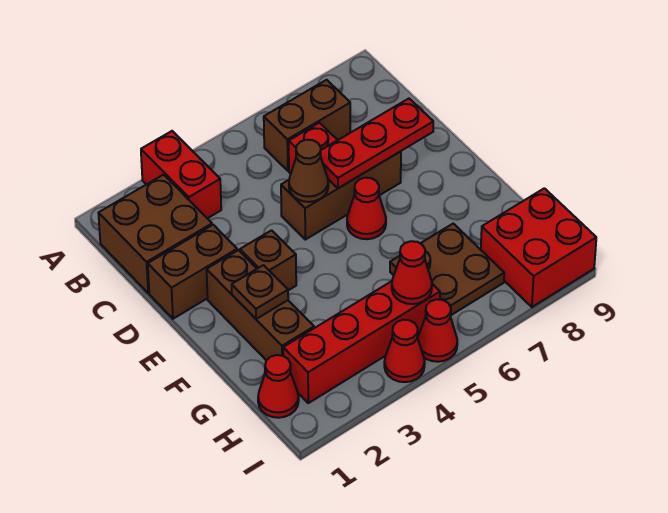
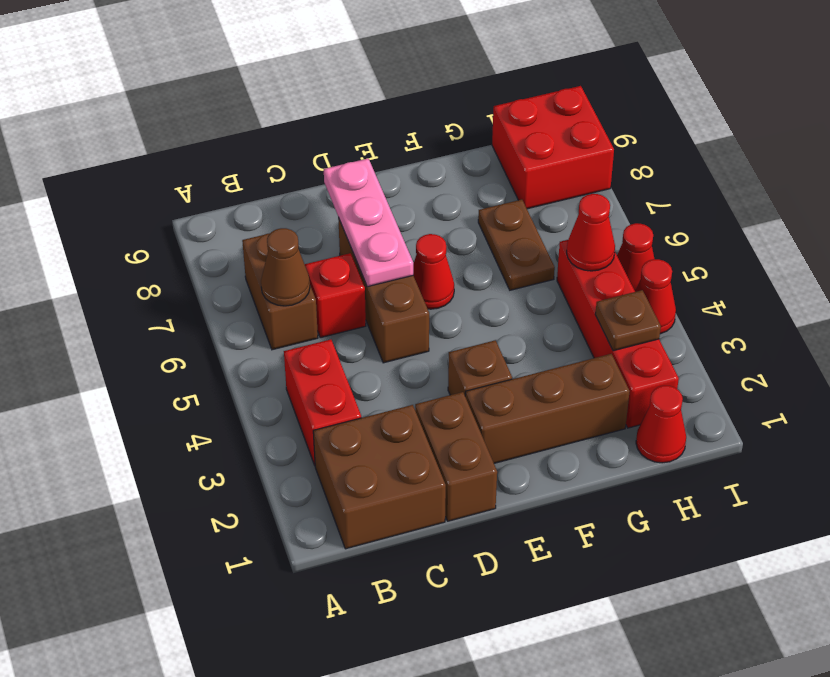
red brick A3:B3 level 1 -> red brick B3:B4 level 1
brown cone D5 level 2 -> brown cone B6 level 2
red plate D6:D8 level 2 -> pink plate D6:D8 level 2
brown plate F2 level 2 -> brown plate H3 level 2
brown plate G6:H7 level 1 -> brown plate G6:G7 level 1

